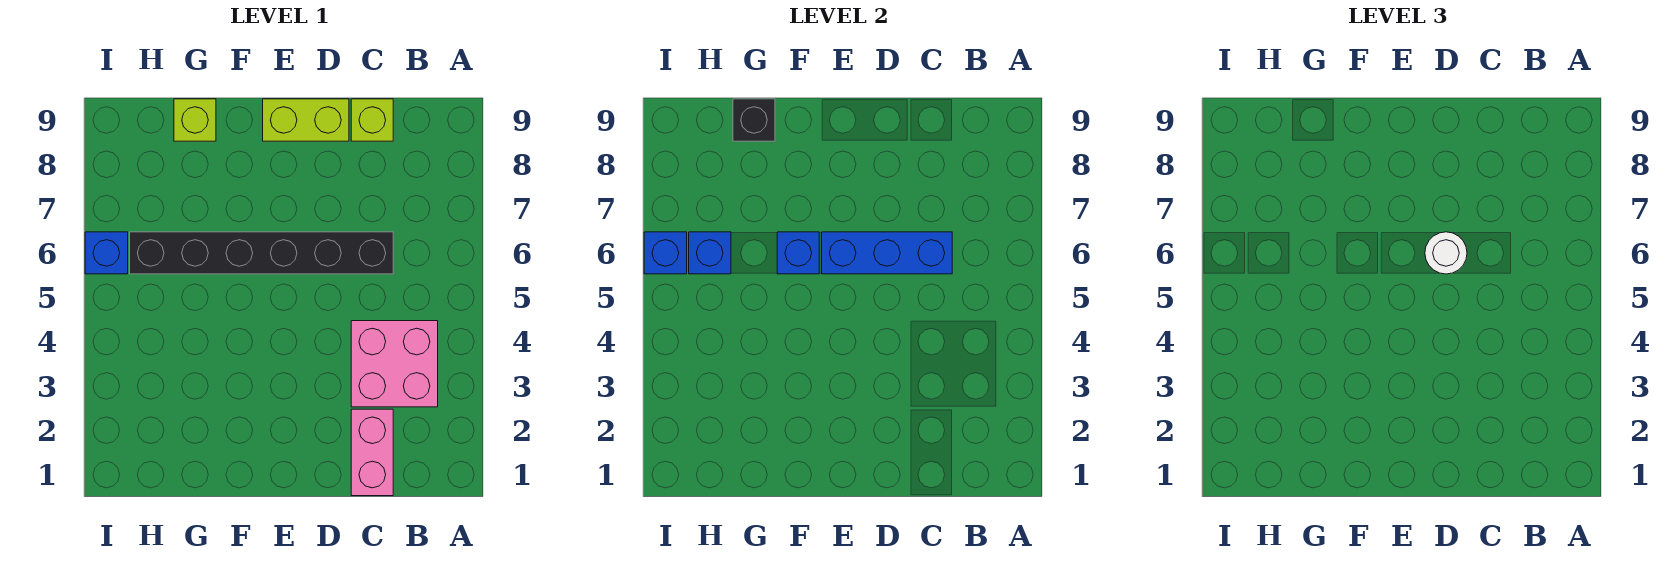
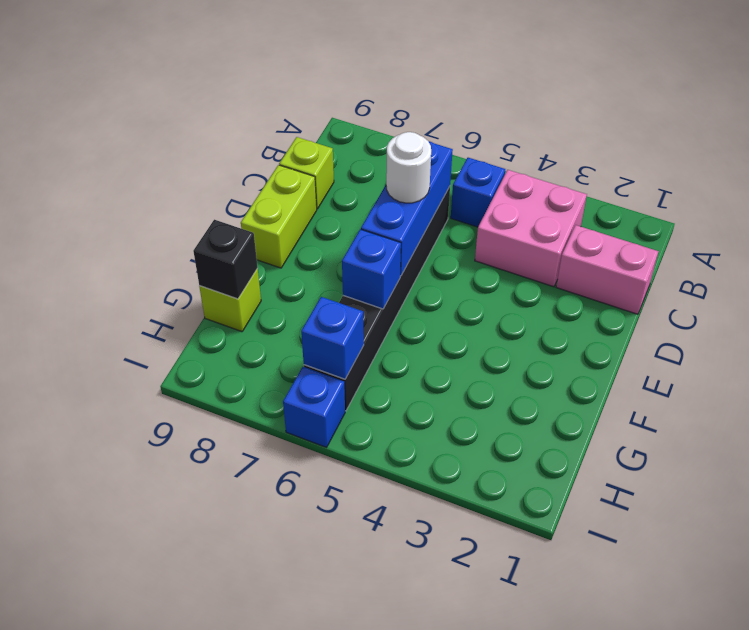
blue brick I6 level 2 -> blue brick B5 level 1

